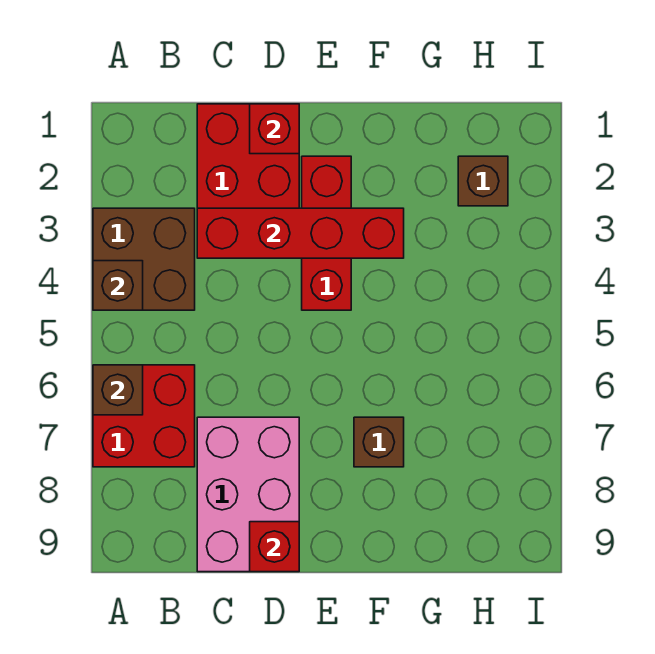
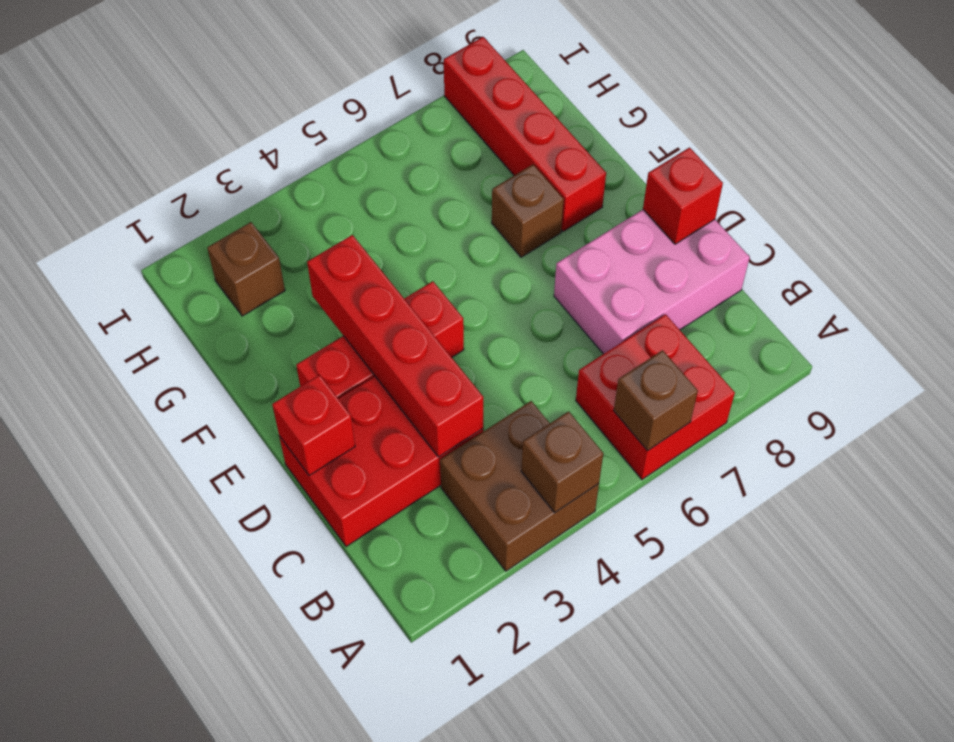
none -> red brick F8:I8 level 1

